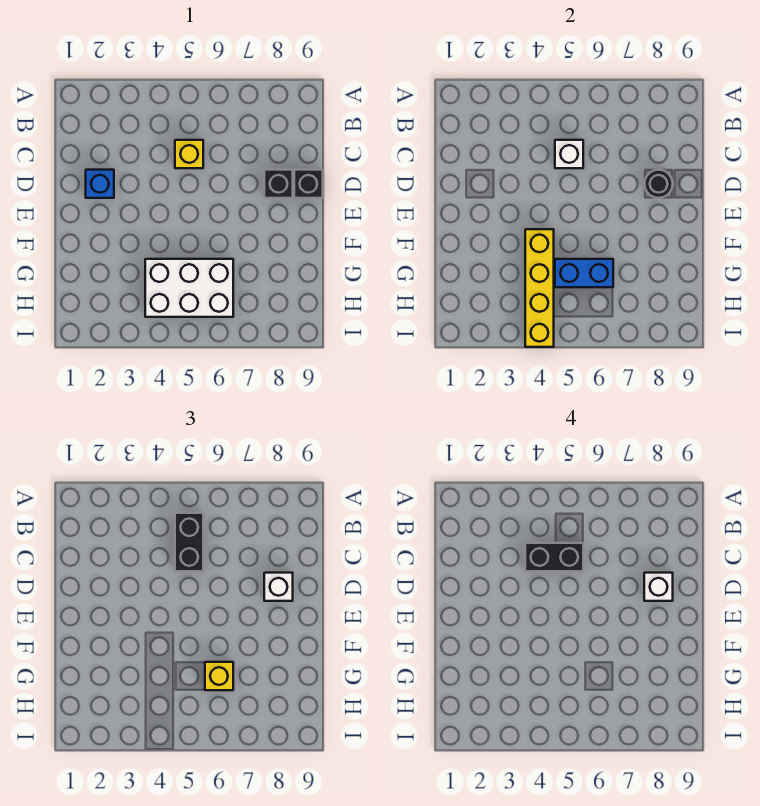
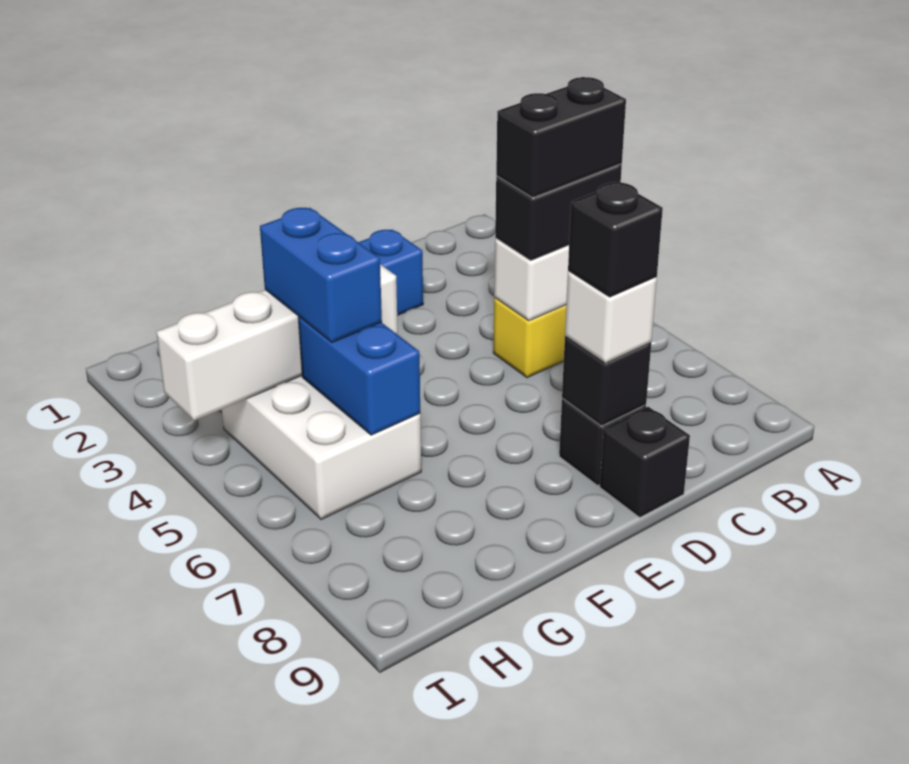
black brick C4:C5 level 4 -> black brick B5:C5 level 4
black round brick D8 level 2 -> black brick D8 level 2
white brick D8 level 4 -> black brick D8 level 4
yellow brick F4:I4 level 2 -> white brick F4:I4 level 2
none -> blue brick G4:G5 level 3
yellow brick G6 level 3 -> none

